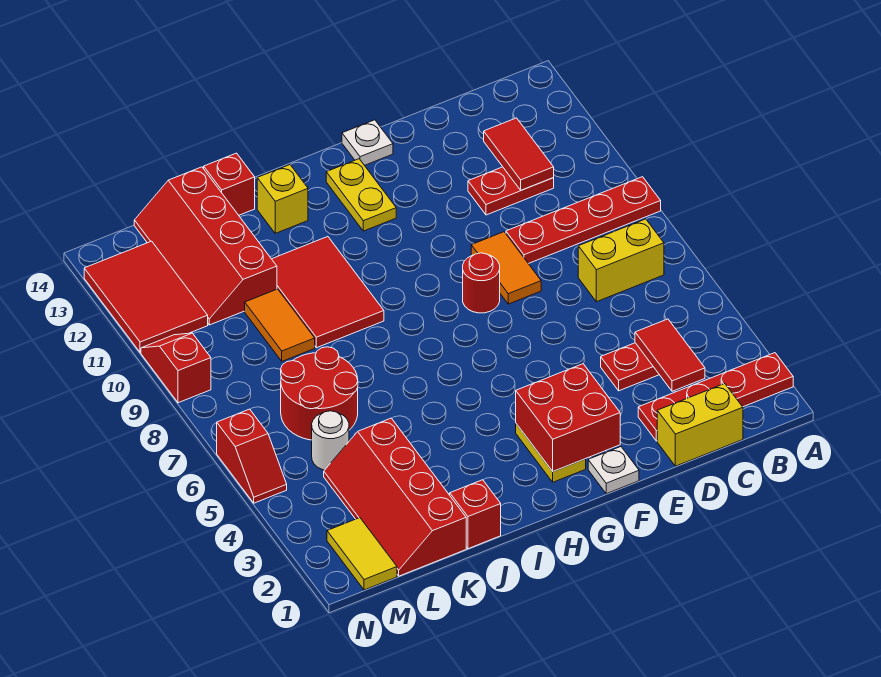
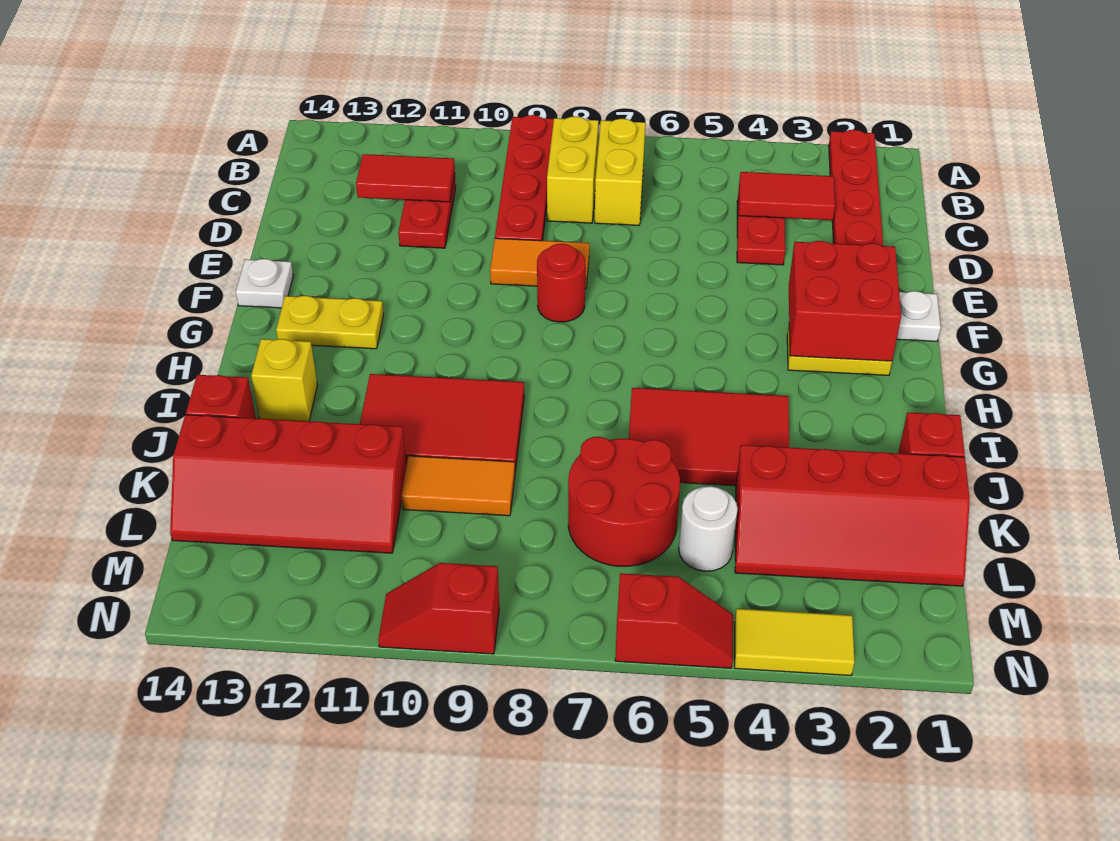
yellow brick C1:D1 level 1 -> yellow brick B8:C8 level 1
yellow tile M1:M2 level 1 -> yellow tile N3:N4 level 1
red tile M11:N13 level 1 -> red tile I4:J6 level 1

